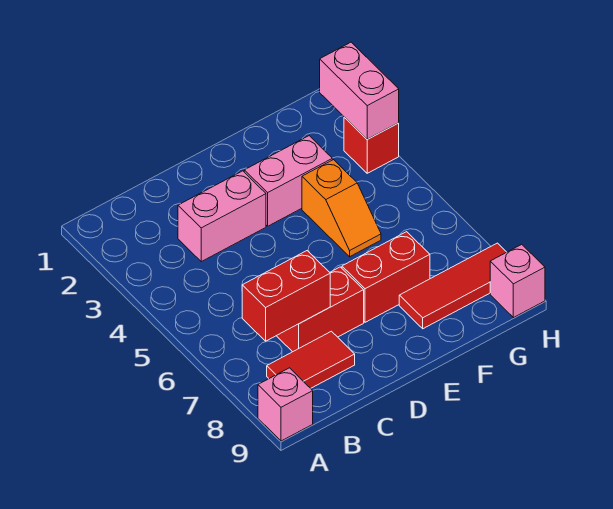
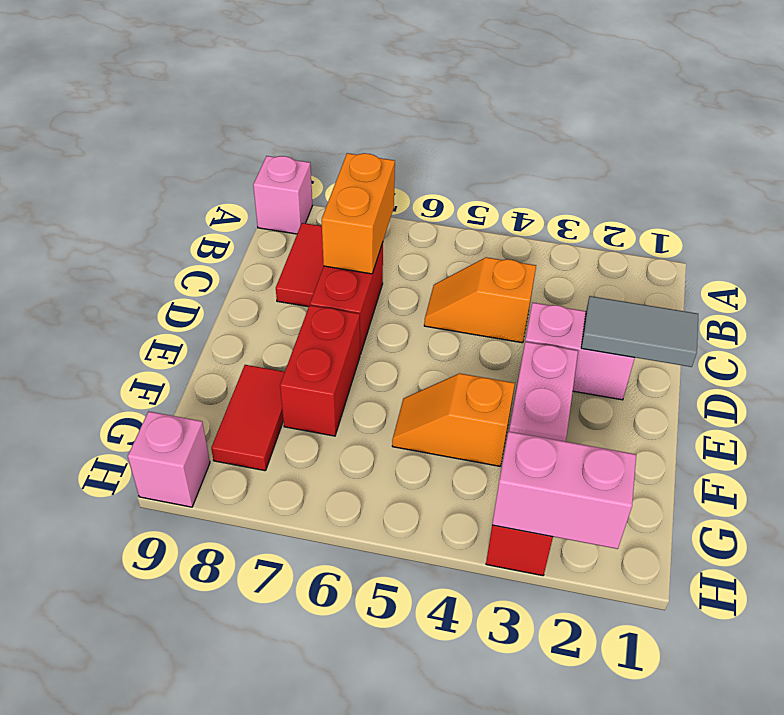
red brick B7:C7 level 2 -> orange brick B7:C7 level 2
pink brick C3:D3 level 1 -> pink brick D2:D3 level 1
none -> orange slope C4:C5 level 1 top 4
none -> grey tile D1:D2 level 2
red tile F8:H8 level 1 -> red tile F8:G8 level 1

